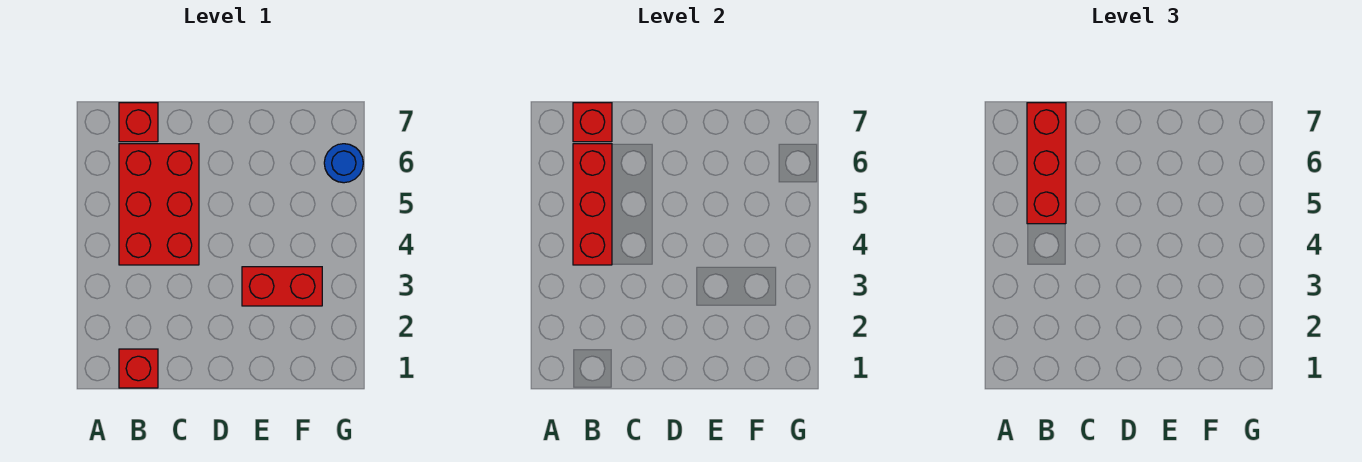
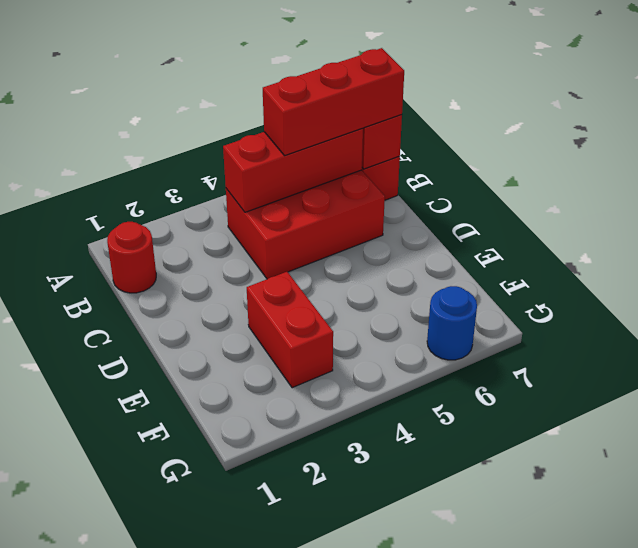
red brick B1 level 1 -> red round brick B1 level 1

